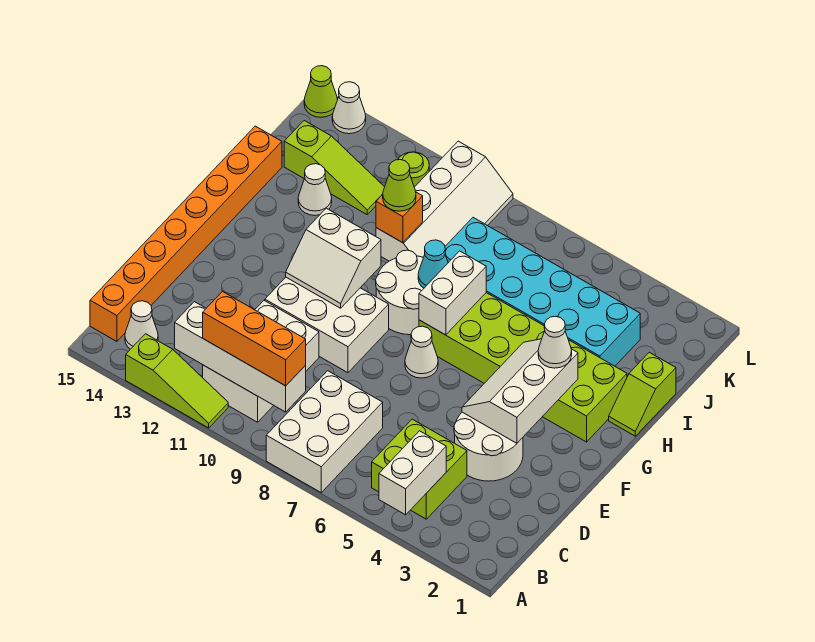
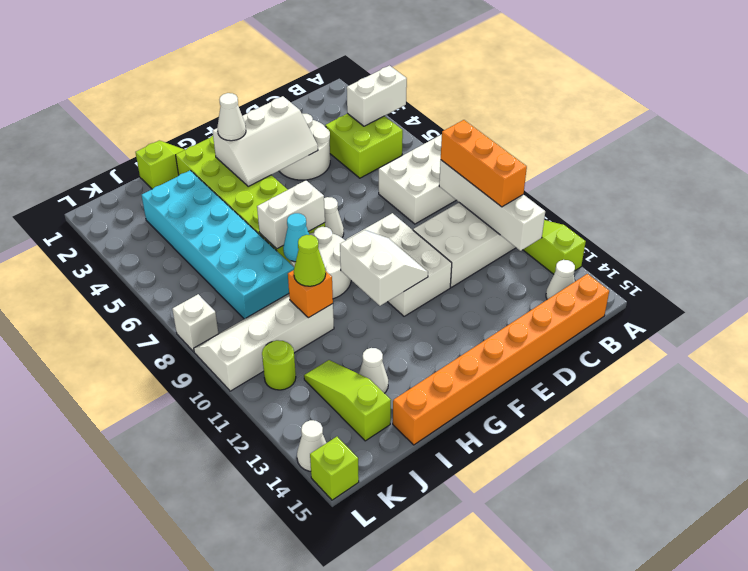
none -> white brick L8 level 1
lime cone L15 level 1 -> lime brick L15 level 1

